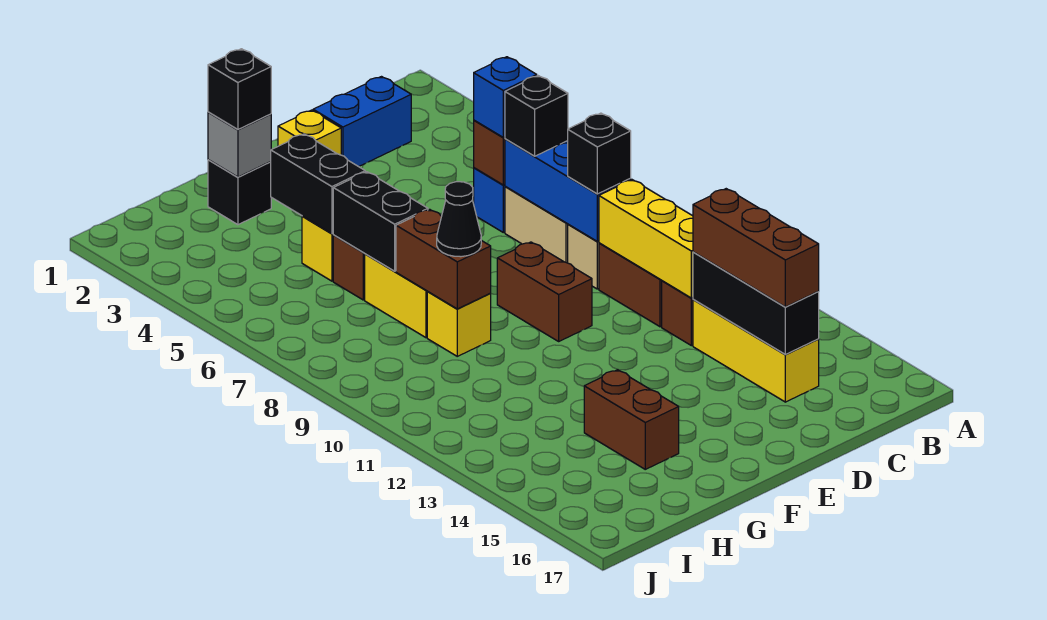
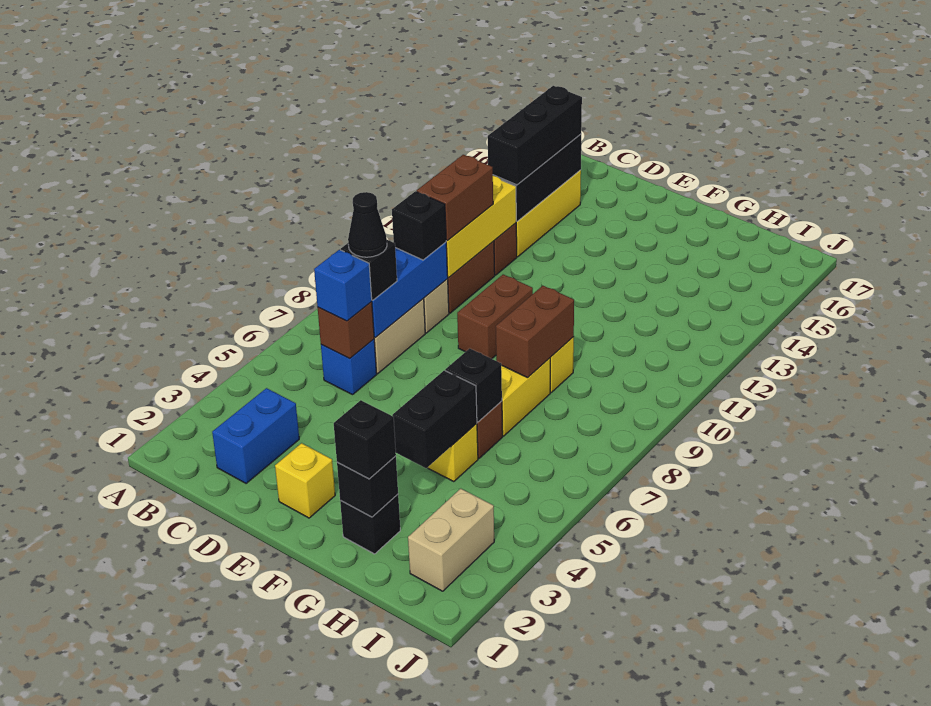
blue brick C2:D2 level 1 -> blue brick C2:C3 level 1
brown brick C13:C15 level 3 -> black brick C13:C15 level 3
grey brick G2 level 2 -> black brick G2 level 2
black brick G6:G7 level 2 -> black brick G6 level 2
black cone G9 level 3 -> black cone C7 level 4
brown brick G14:G15 level 1 -> brown brick C10:C11 level 3
none -> tan brick I2:I3 level 1

